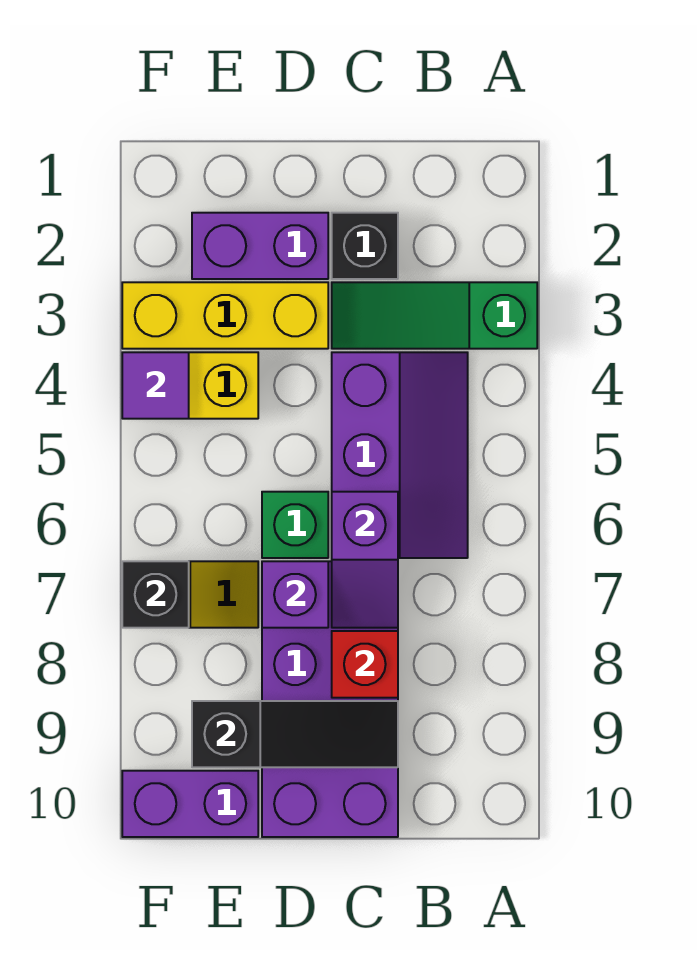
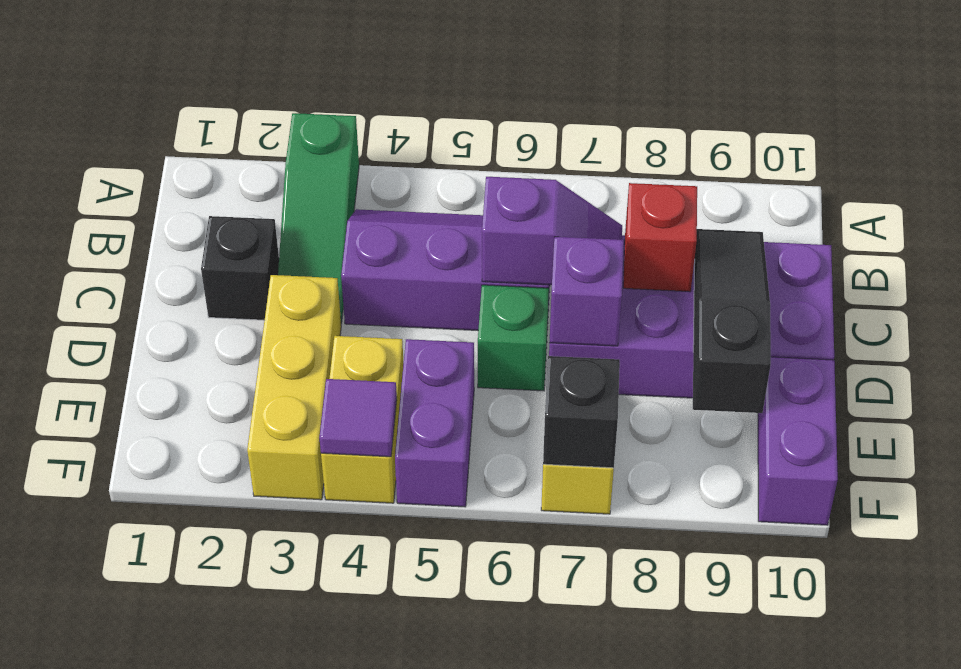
purple brick D2:E2 level 1 -> purple brick E5:F5 level 1

